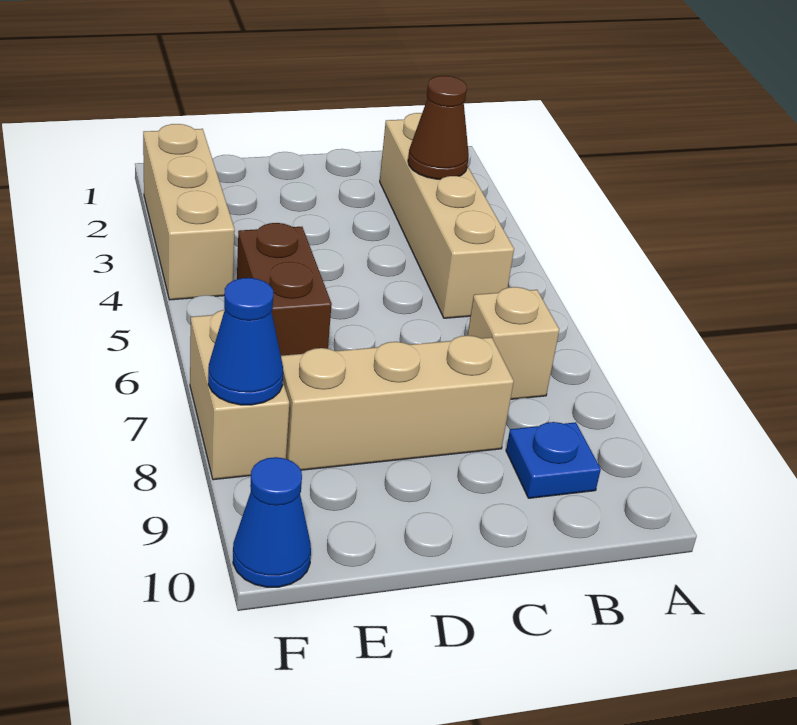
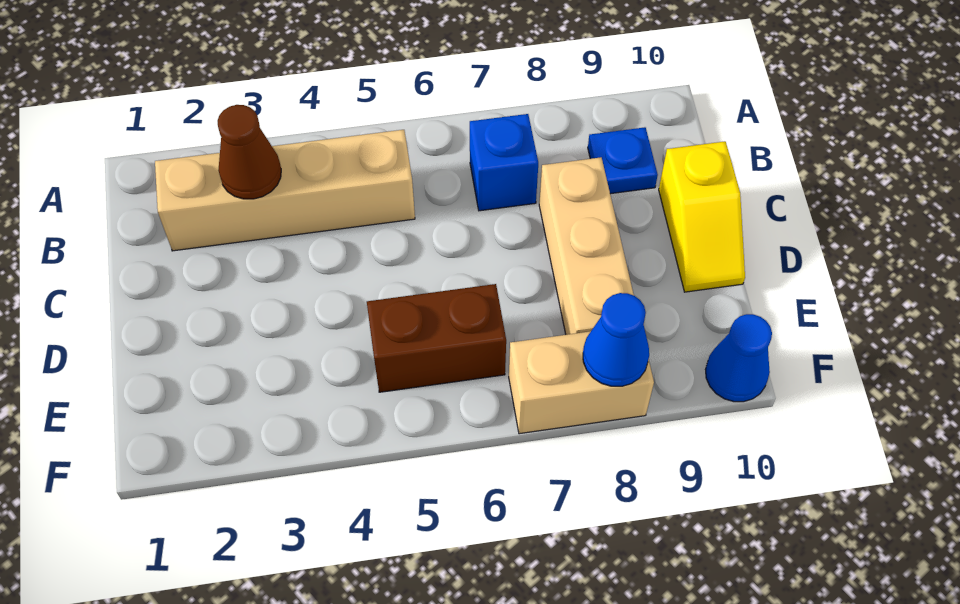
tan brick B7 level 1 -> blue brick B7 level 1
none -> yellow slope C10:D10 level 1 top C
tan brick F2:F4 level 1 -> none

